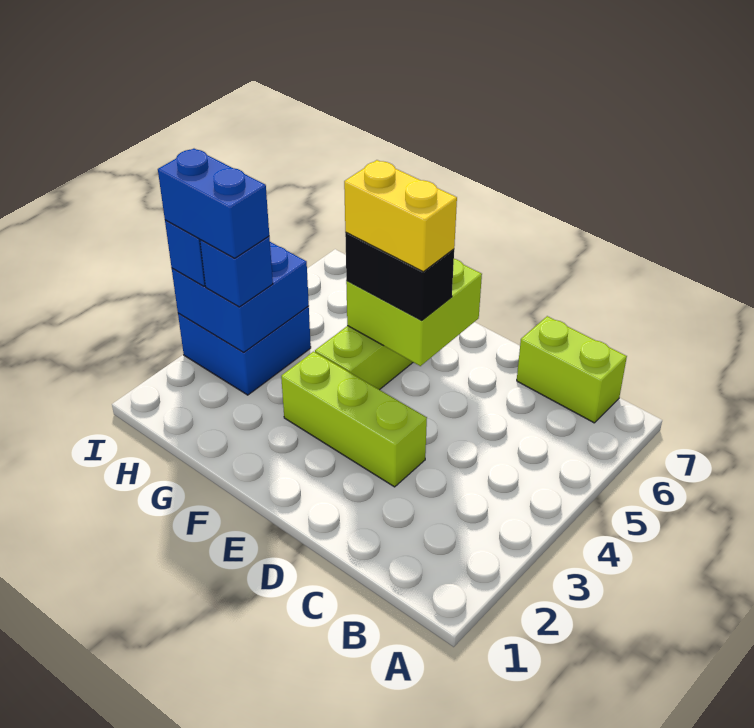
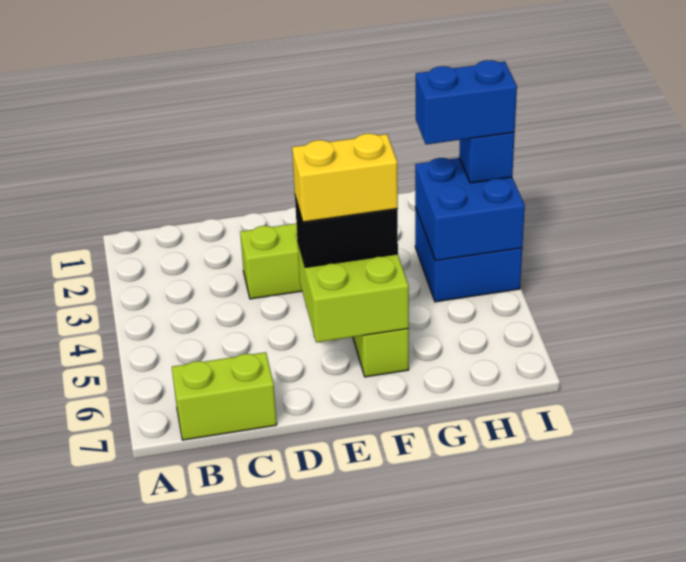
blue brick H3 level 3 -> none

